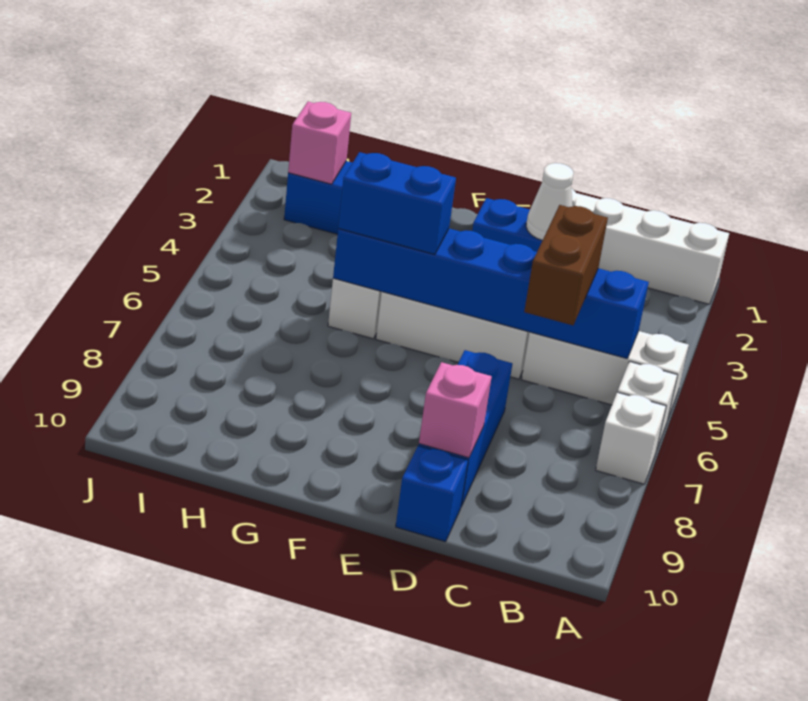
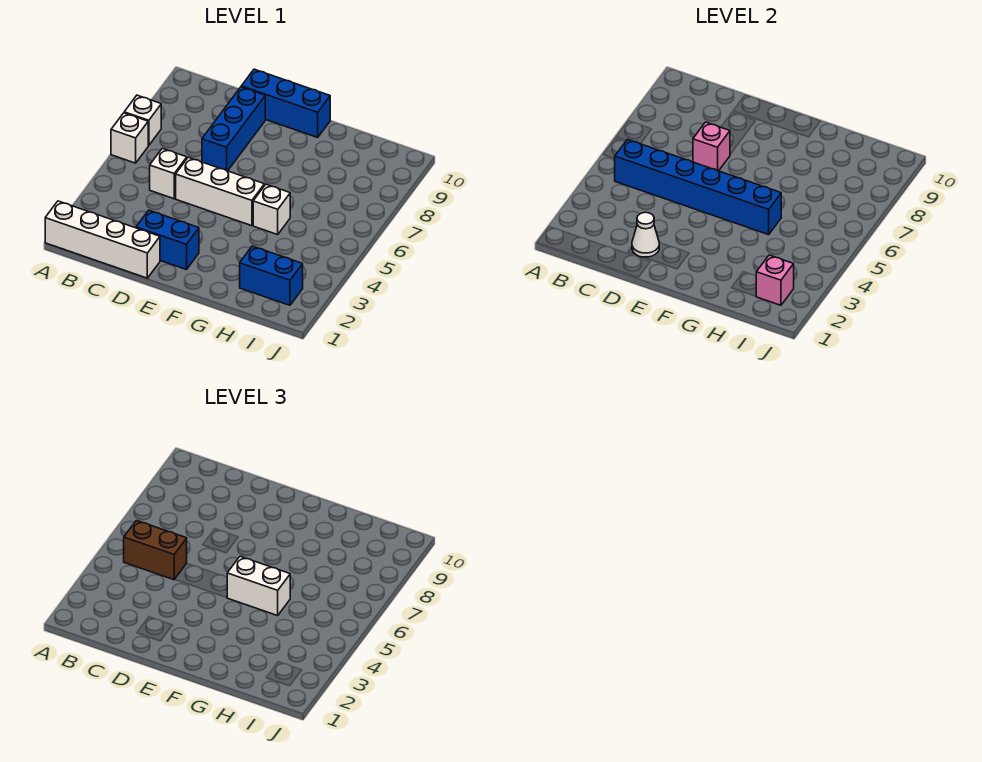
white brick A5:C5 level 1 -> white brick C5 level 1
brown brick C5:C6 level 3 -> brown brick B5:C5 level 3
pink brick D9 level 2 -> pink brick D7 level 2
blue brick D10 level 1 -> blue brick D10:F10 level 1
blue brick F5:G5 level 3 -> white brick F5:G5 level 3

